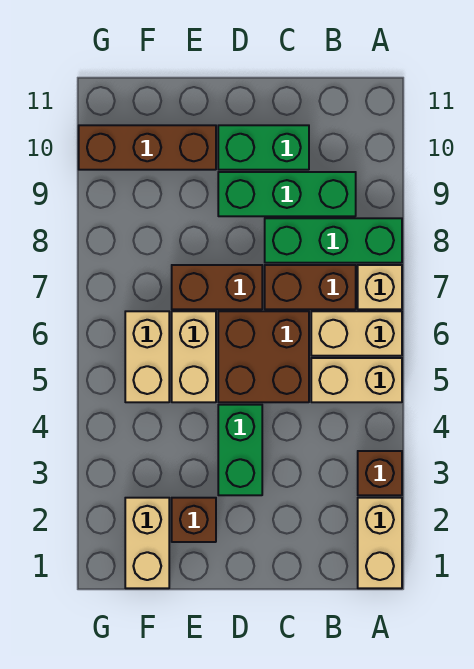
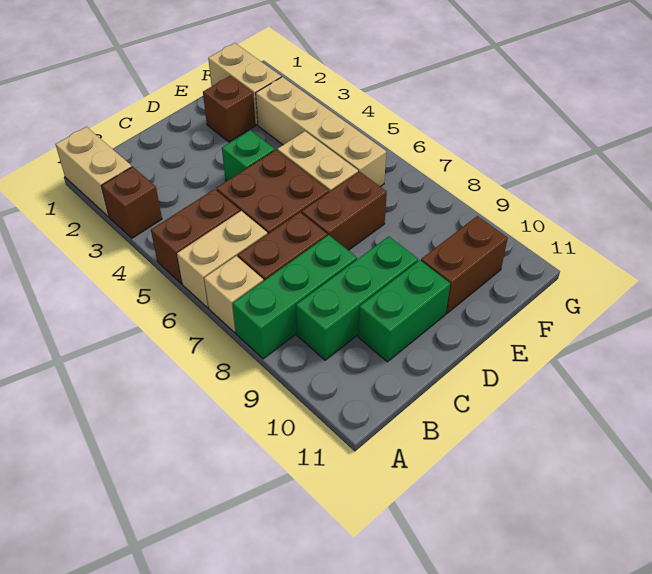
tan brick A5:B5 level 1 -> brown brick A5:B5 level 1
green brick D3:D4 level 1 -> green brick D4 level 1
brown brick E10:G10 level 1 -> brown brick E10:F10 level 1
tan brick F5:F6 level 1 -> tan brick F3:F6 level 1

